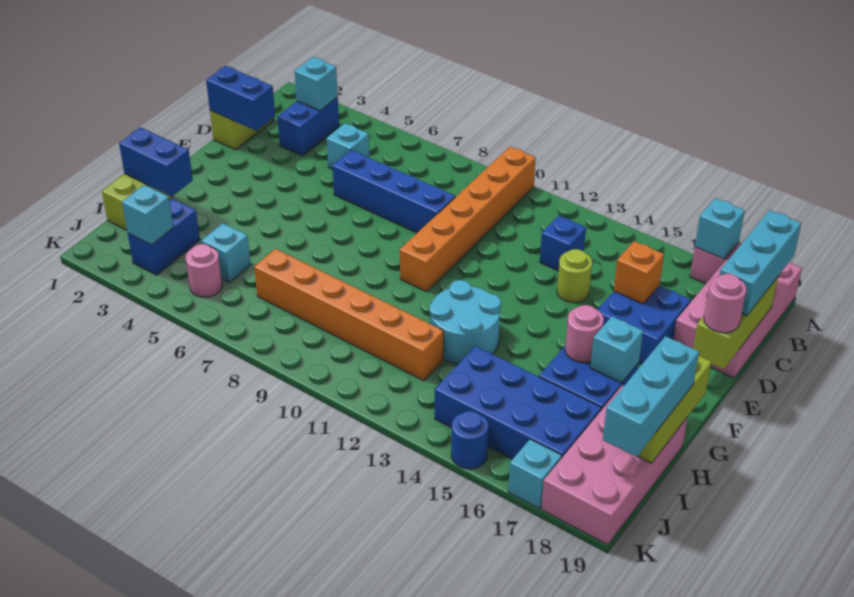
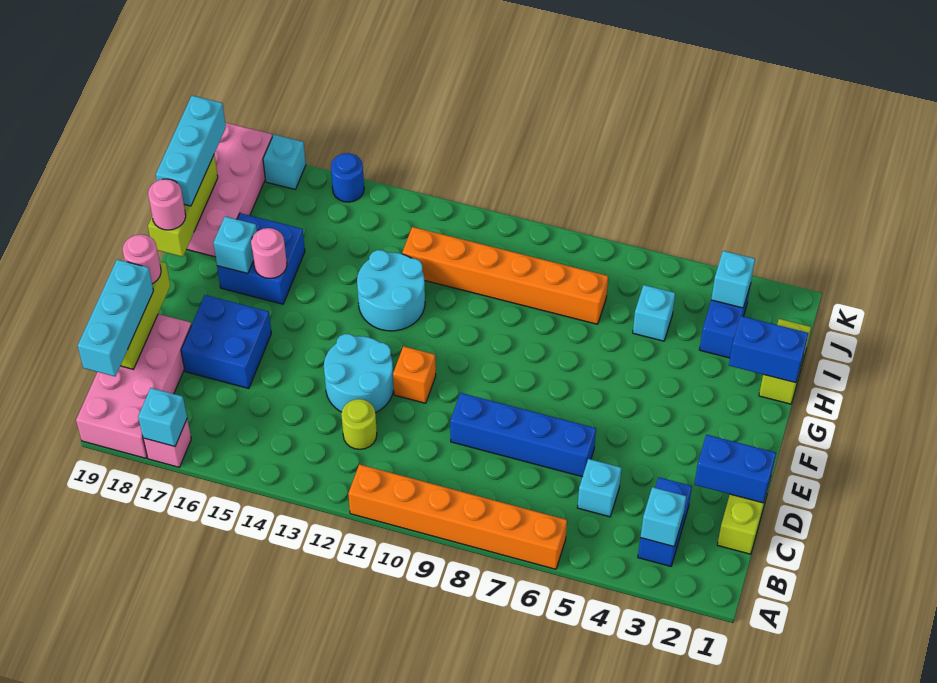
orange brick A10:F10 level 1 -> orange brick A6:A11 level 1
blue brick C13 level 1 -> none
none -> cyan round brick D12:E13 level 1
lime round brick D14 level 1 -> lime round brick C12 level 1
orange brick D16 level 2 -> orange brick E11 level 1
blue brick I14:J17 level 1 -> none
pink round brick J5 level 1 -> pink round brick G19 level 3

